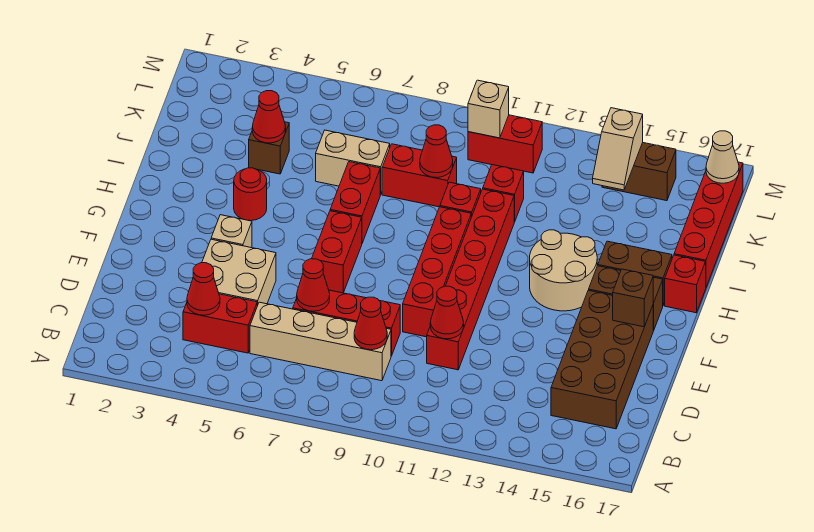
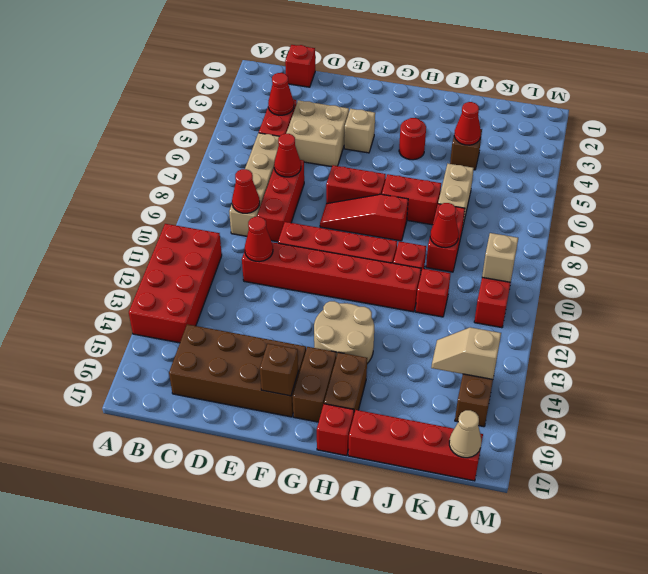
none -> red brick A11:B14 level 1
none -> red brick C1 level 1
none -> red slope F8:H8 level 1 top H

